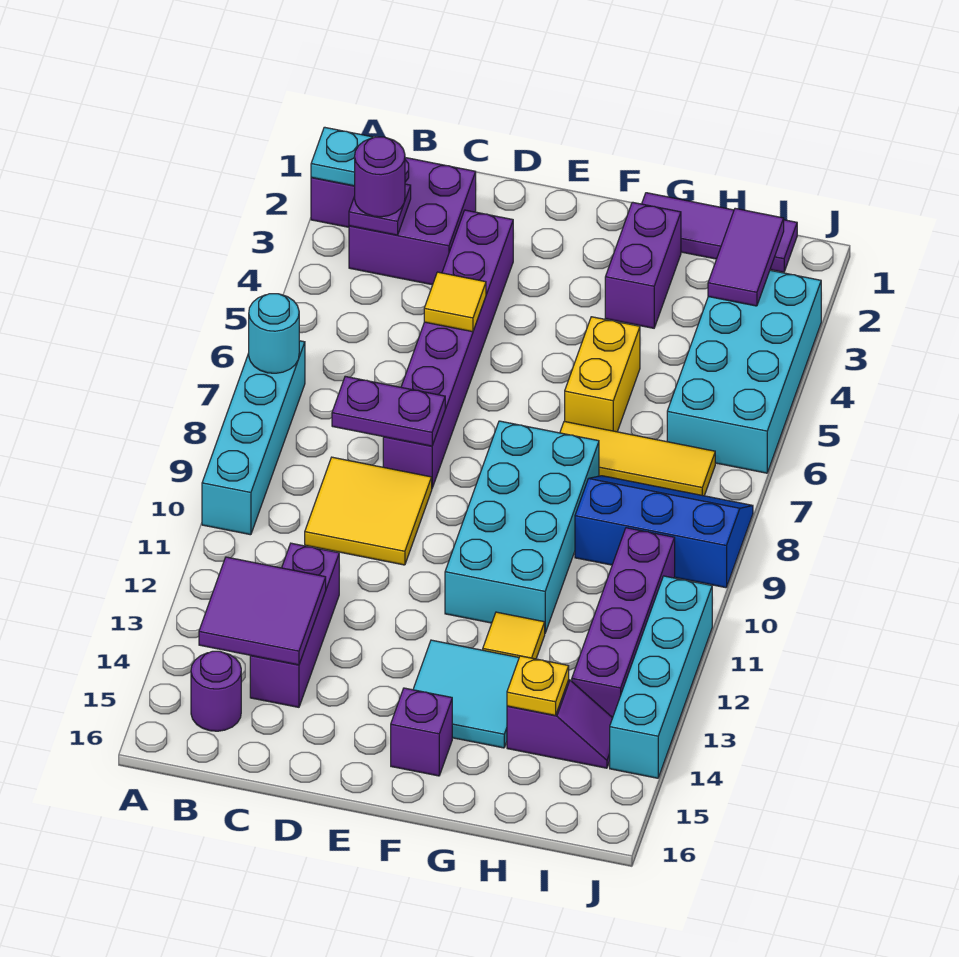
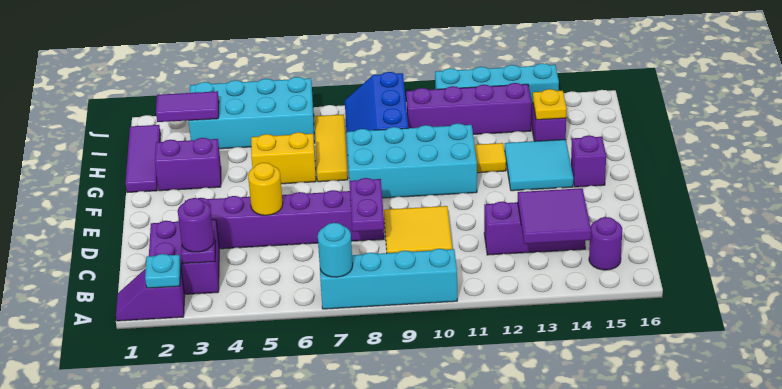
yellow tile D5 level 2 -> yellow round brick D5 level 2

